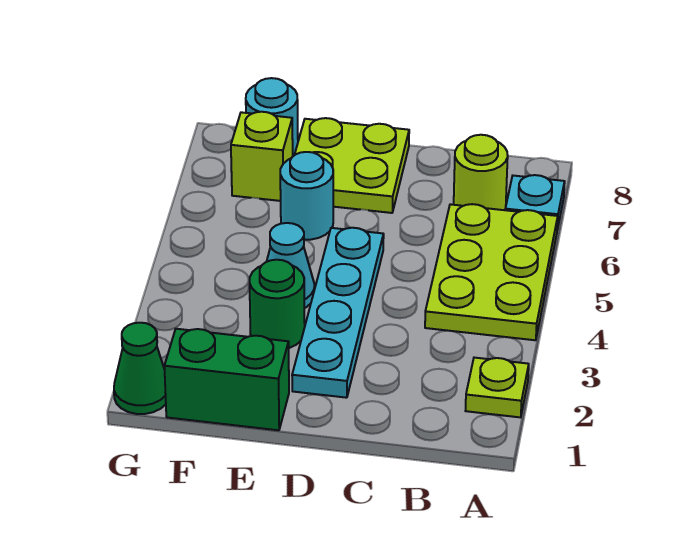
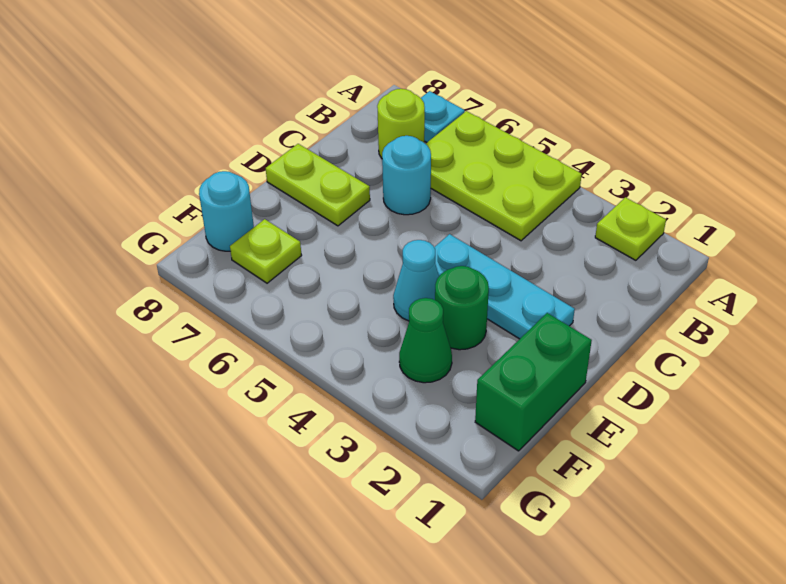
cyan plate D2:D5 level 1 -> cyan plate D2:D4 level 1
lime plate D7:E8 level 1 -> lime plate D7:D8 level 1
cyan round brick E6 level 1 -> cyan round brick C6 level 1
lime brick F7 level 1 -> lime plate F7 level 1
green cone G1 level 1 -> green cone F3 level 1

